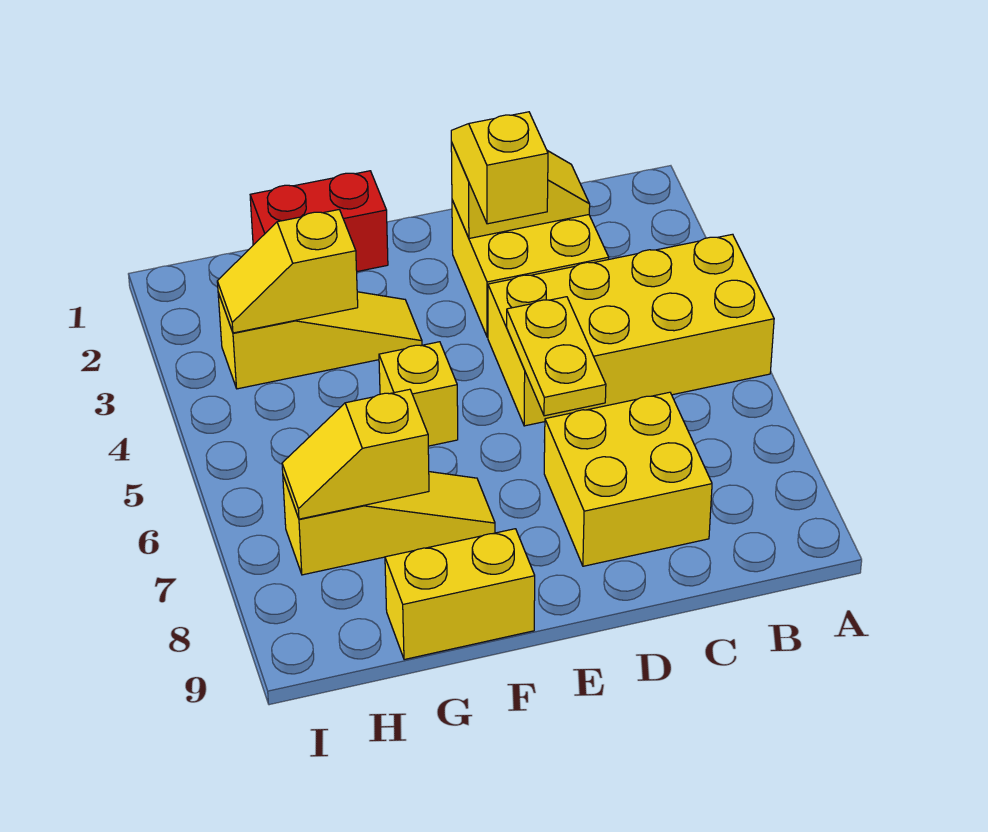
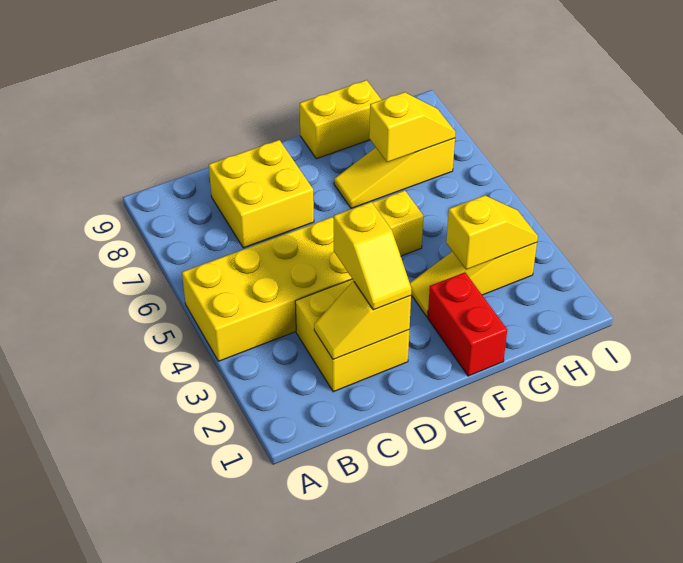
yellow plate D5:D6 level 2 -> none
red brick F1:G1 level 1 -> red brick F1:F2 level 1

